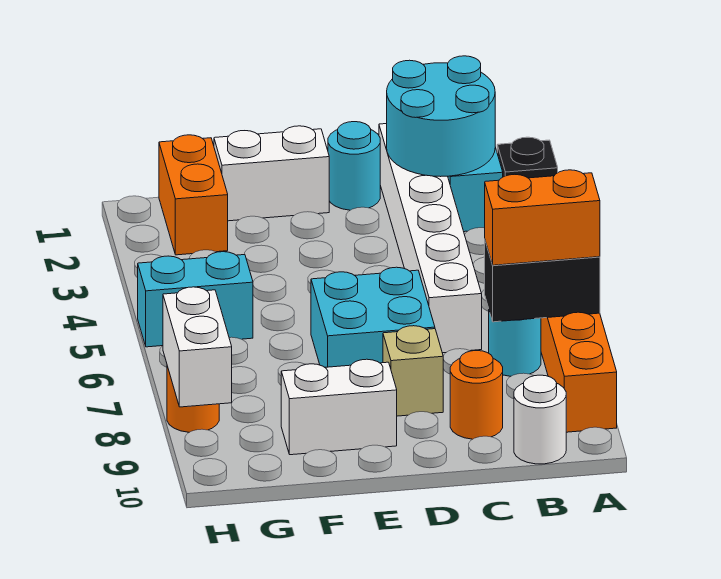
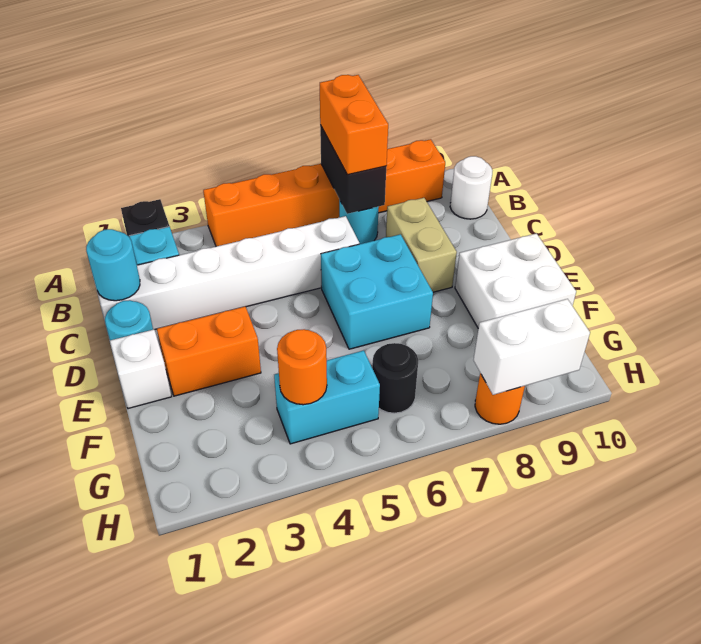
cyan round brick B1:C2 level 2 -> cyan round brick C1 level 2
orange round brick C9 level 1 -> orange round brick G4 level 2
tan brick D8 level 1 -> tan brick C8:D8 level 1
white brick E1:F1 level 1 -> white brick E1 level 1
white brick E9:F9 level 1 -> white brick E9:F10 level 1
orange brick G1:G2 level 1 -> orange brick E2:E3 level 1
cyan brick G5:H5 level 1 -> cyan brick G4:G5 level 1
none -> black round brick G6 level 1

